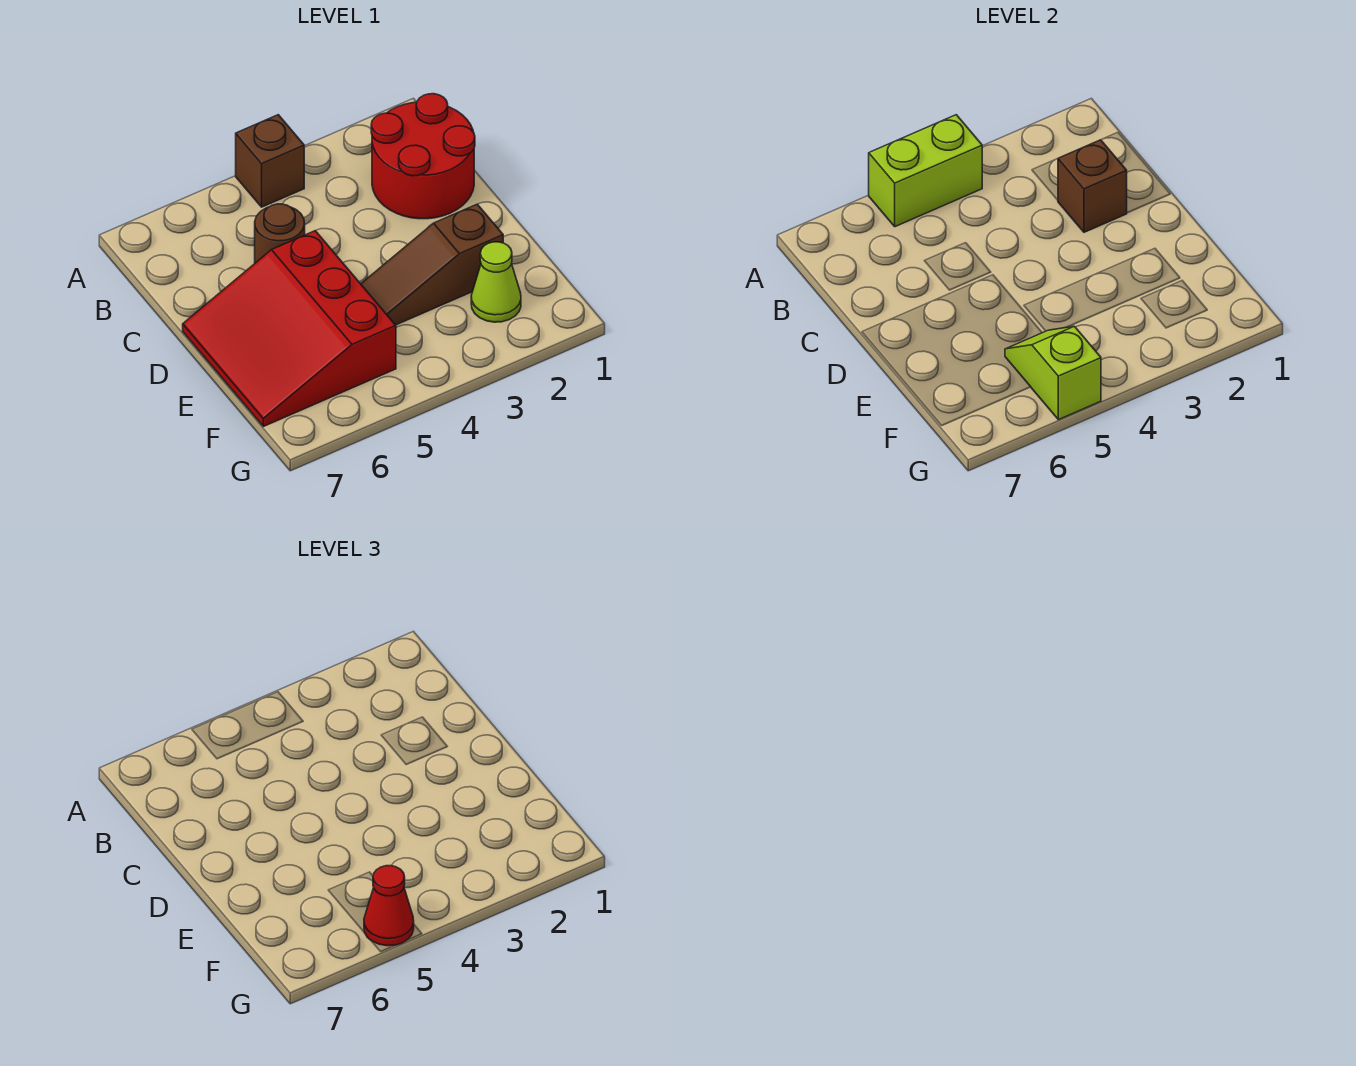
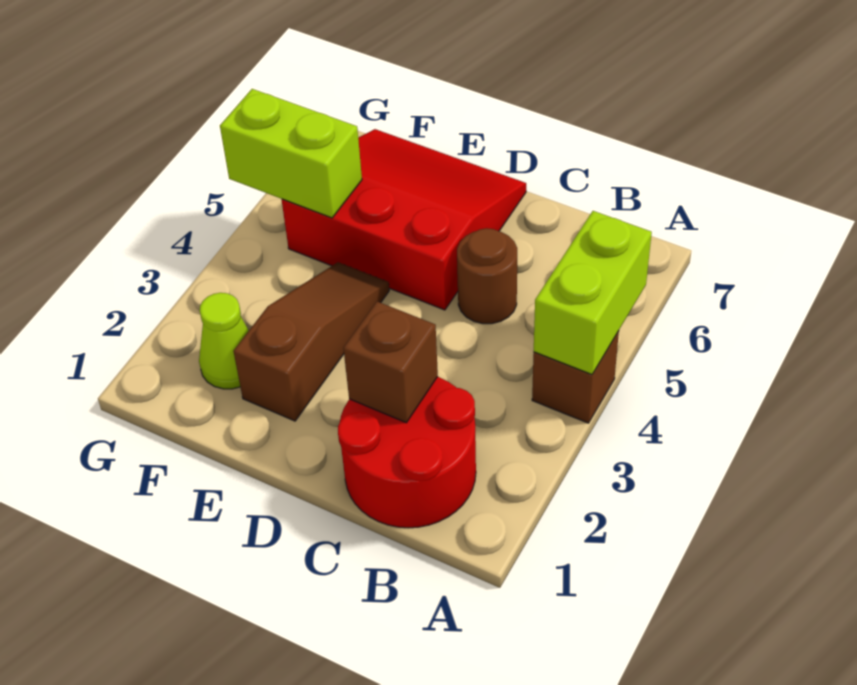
lime slope F5:G5 level 2 top G -> lime brick F5:G5 level 2
red cone G5 level 3 -> none

